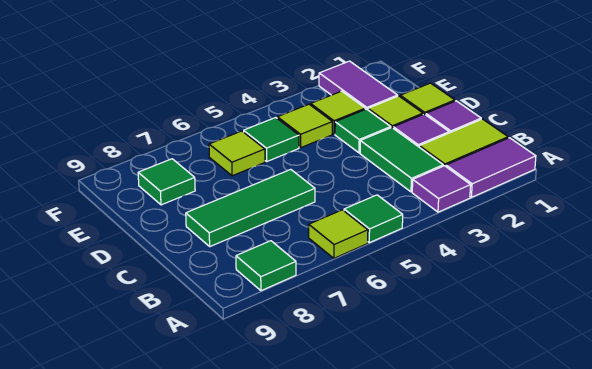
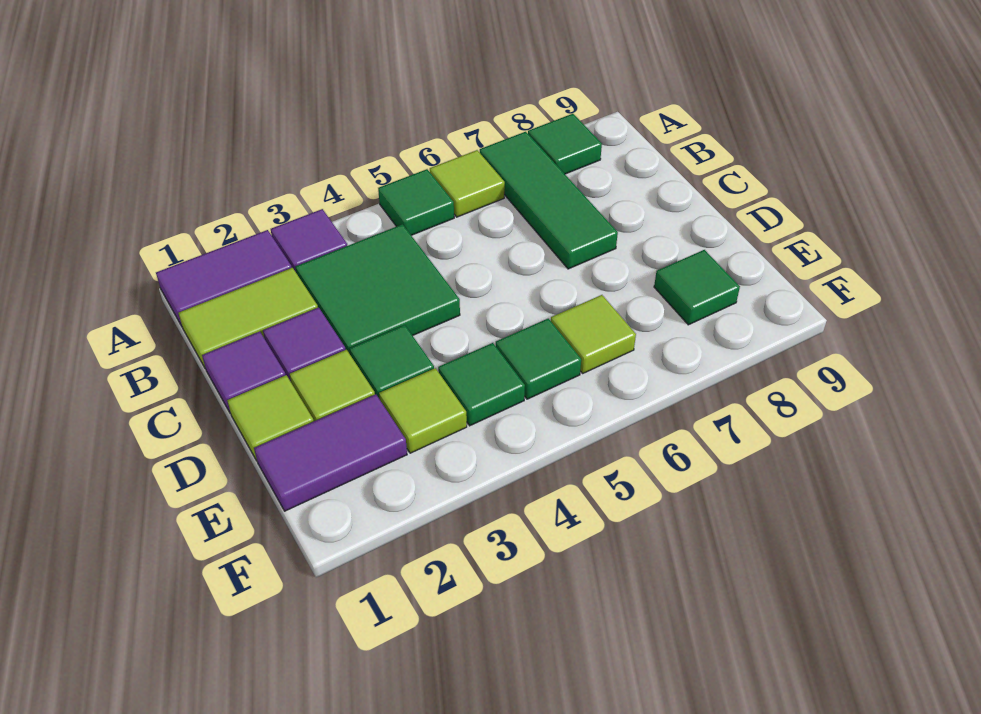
green tile B3:C3 level 1 -> green tile B3:C4 level 1
green tile C6:C8 level 1 -> green tile A7:C7 level 1
purple tile E2:F2 level 1 -> purple tile E1:E2 level 1
lime tile E4 level 1 -> green tile E4 level 1

